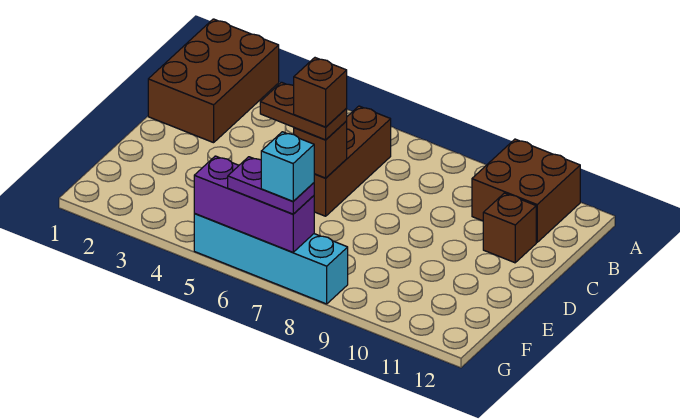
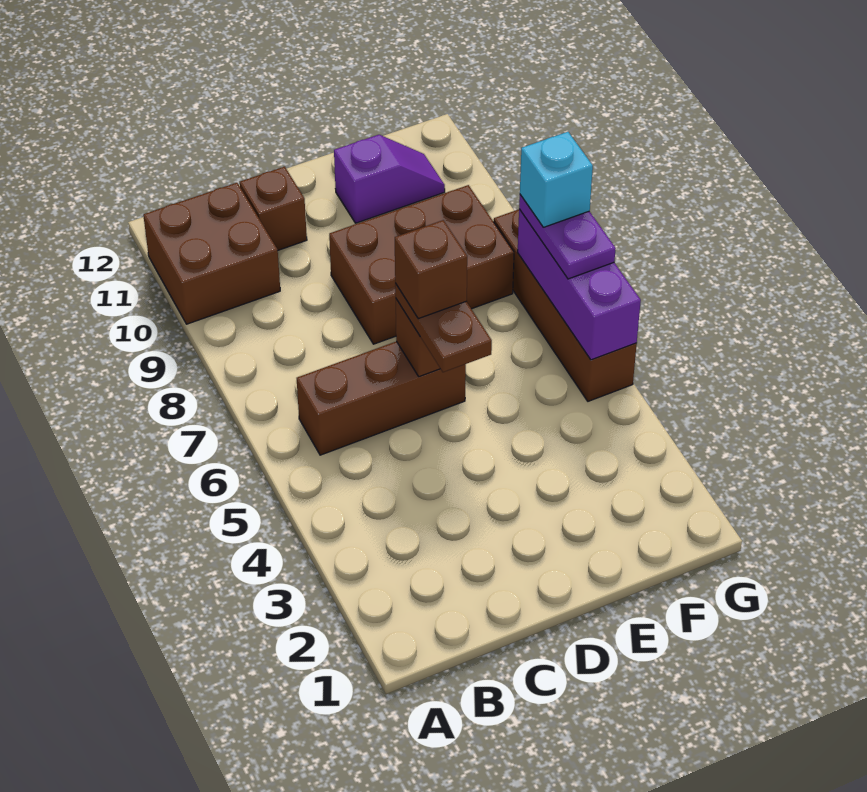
brown brick A1:C2 level 1 -> brown brick D8:F9 level 1
none -> purple slope E11:F11 level 1 top E
cyan brick G5:G8 level 1 -> brown brick G5:G8 level 1

